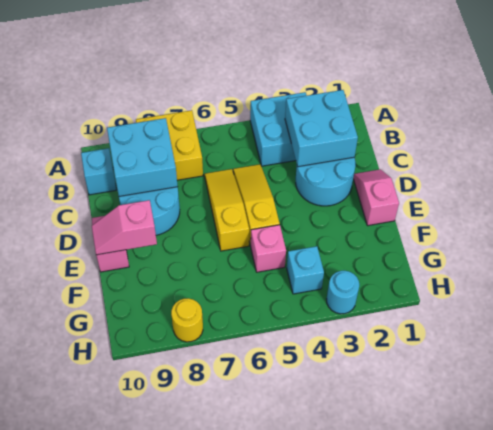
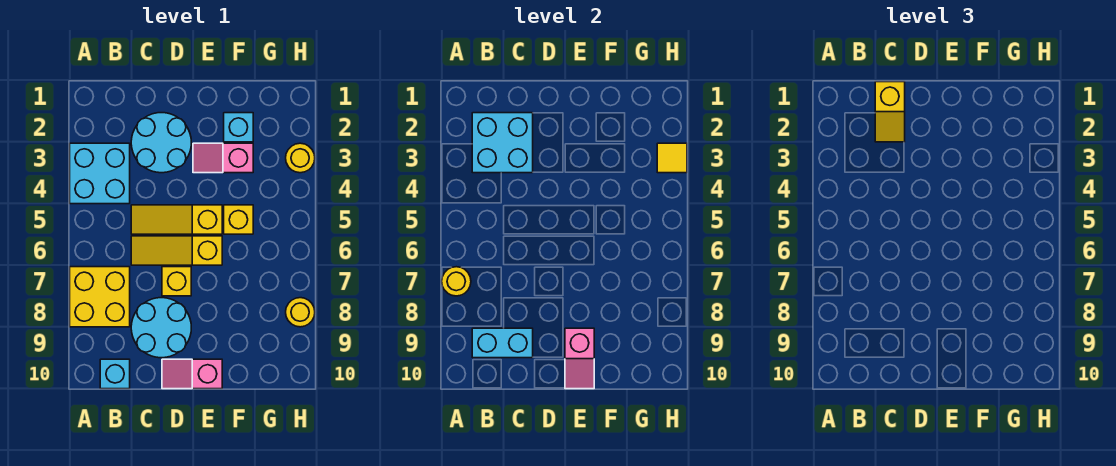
none -> yellow round brick A7 level 2
cyan brick B8:C9 level 2 -> cyan brick B9:C9 level 2
none -> yellow slope C1:C2 level 3 top 1
pink slope D1:E1 level 1 top E -> pink slope E3:F3 level 1 top F
none -> yellow brick D7 level 1
pink brick F5 level 1 -> yellow brick F5 level 1
cyan brick G4 level 1 -> cyan brick F2 level 1
cyan round brick H3 level 1 -> yellow round brick H3 level 1
none -> yellow tile H3 level 2

